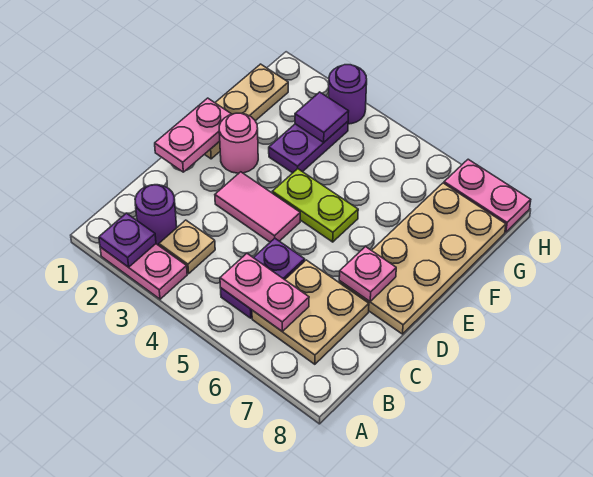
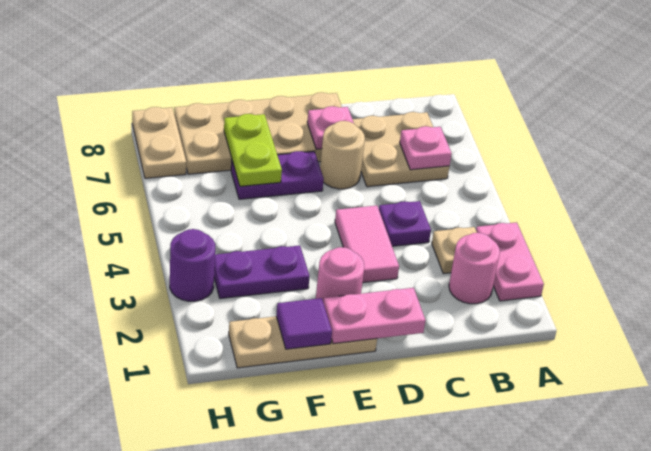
purple plate A2 level 2 -> purple plate C4 level 1
purple round brick B2 level 1 -> pink round brick B2 level 1
purple plate B5:C5 level 1 -> purple plate E6:F6 level 1
pink plate B5:B6 level 2 -> pink plate B6 level 2
none -> tan round brick D6 level 1
lime plate E4:E5 level 1 -> lime plate F6:F7 level 2
purple tile G3 level 2 -> purple tile F1 level 2
pink plate H7:H8 level 1 -> tan plate H7:H8 level 1

